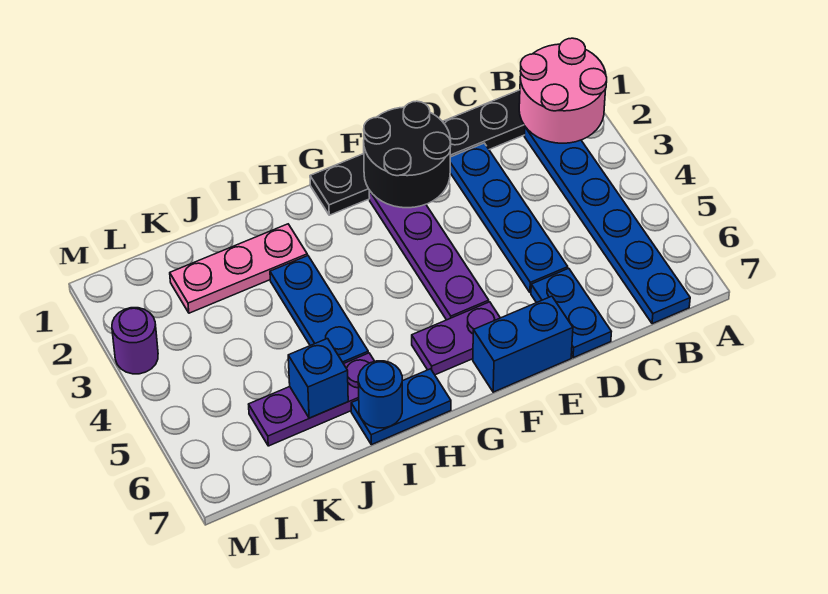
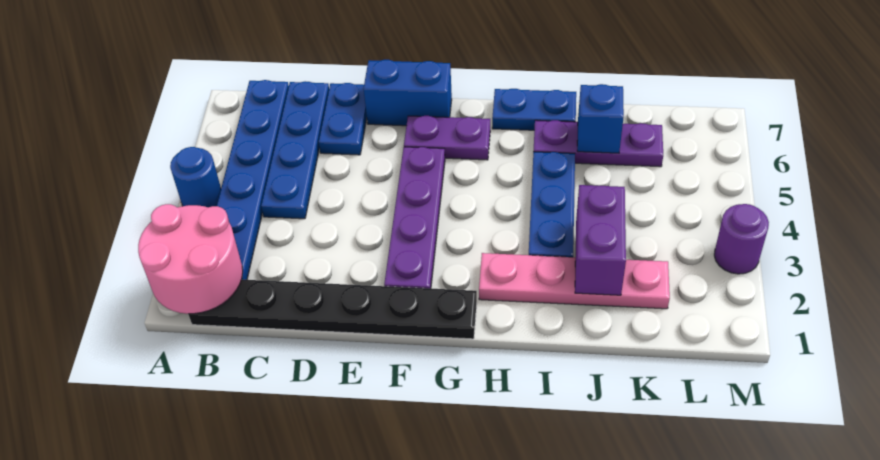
blue plate D2:D5 level 1 -> blue plate C4:C7 level 1
black round brick E1:F2 level 2 -> none
pink plate I2:K2 level 1 -> pink plate H2:K2 level 1
blue round brick I7 level 2 -> blue round brick A4 level 1
none -> purple brick J2:J3 level 2

